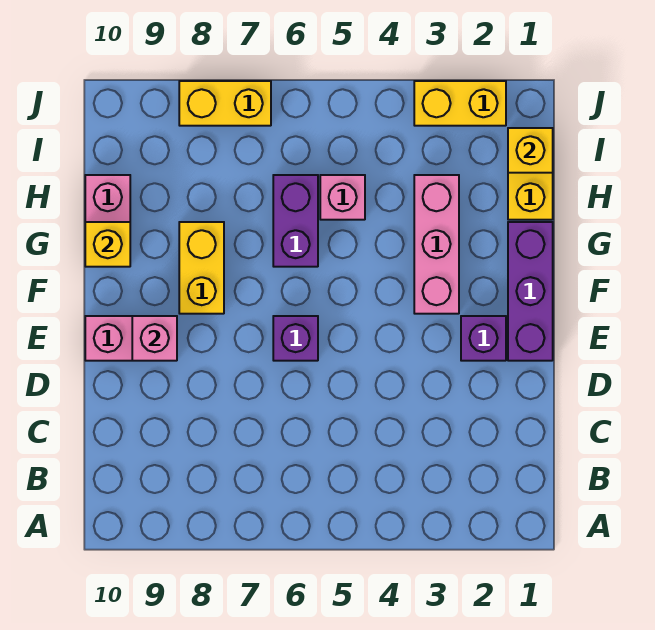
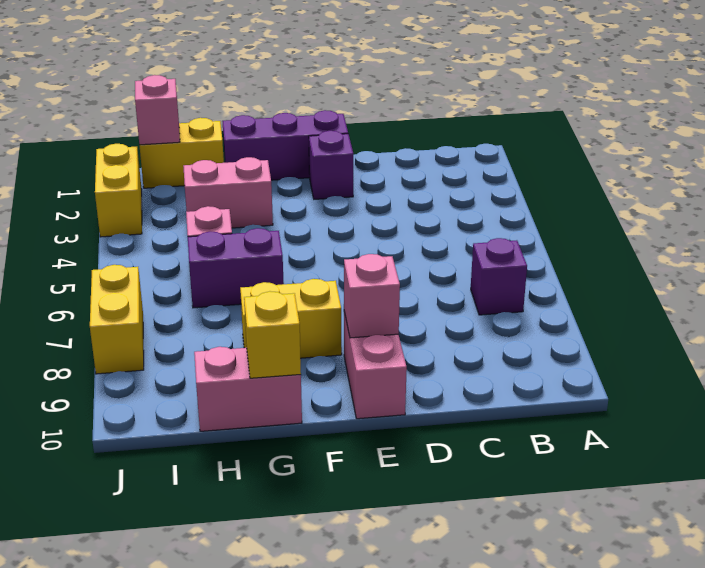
purple brick E6 level 1 -> purple brick B7 level 1
pink brick F3:H3 level 1 -> pink brick G3:H3 level 1
yellow brick I1 level 2 -> pink brick I1 level 2

